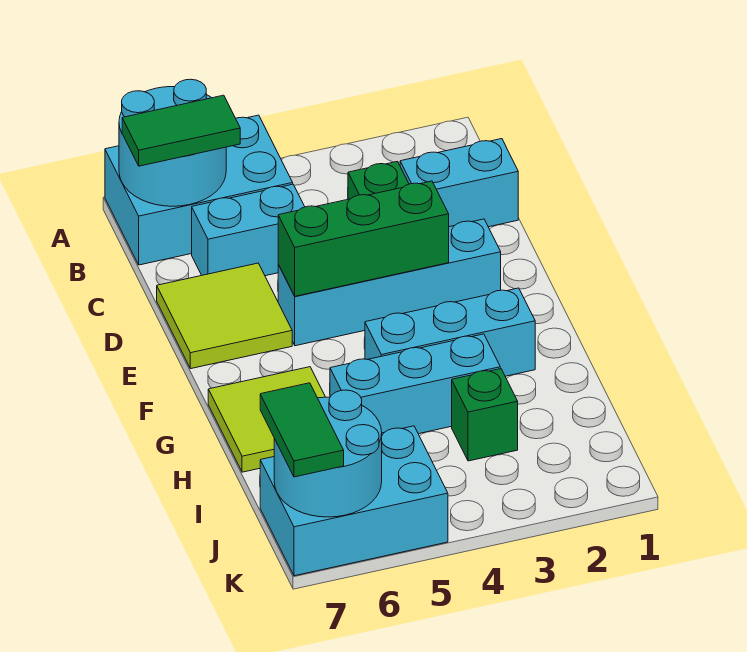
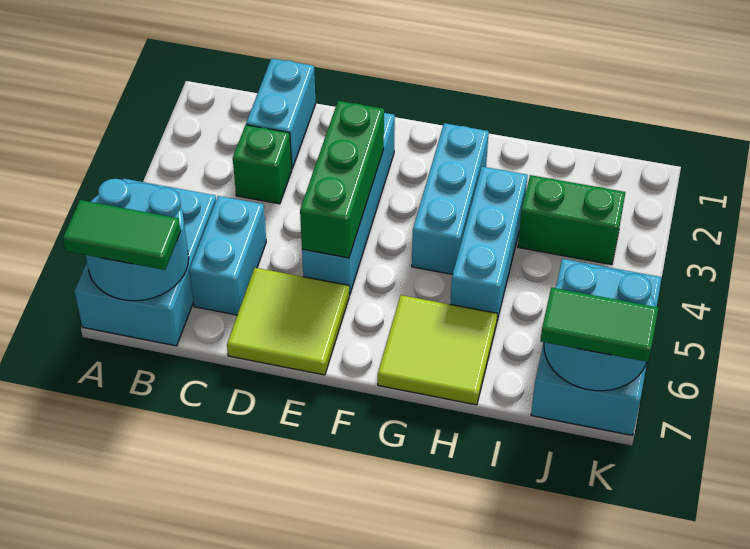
green tile B6:B7 level 3 -> green tile A7:B7 level 3
green brick I3 level 1 -> green brick I3:J3 level 1

